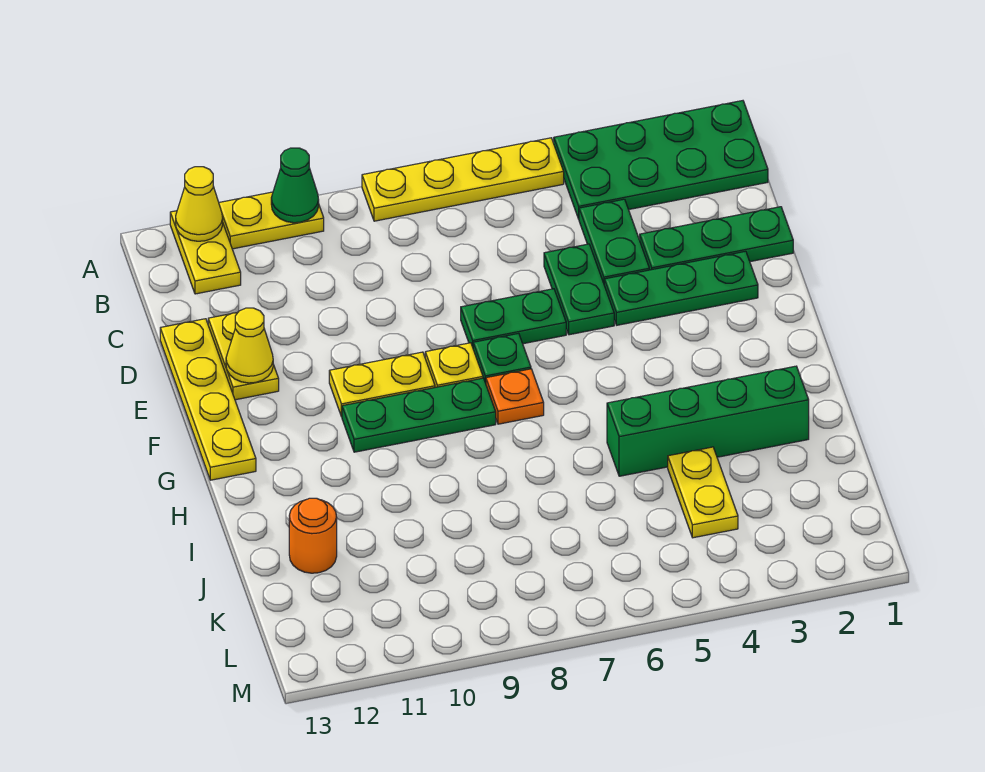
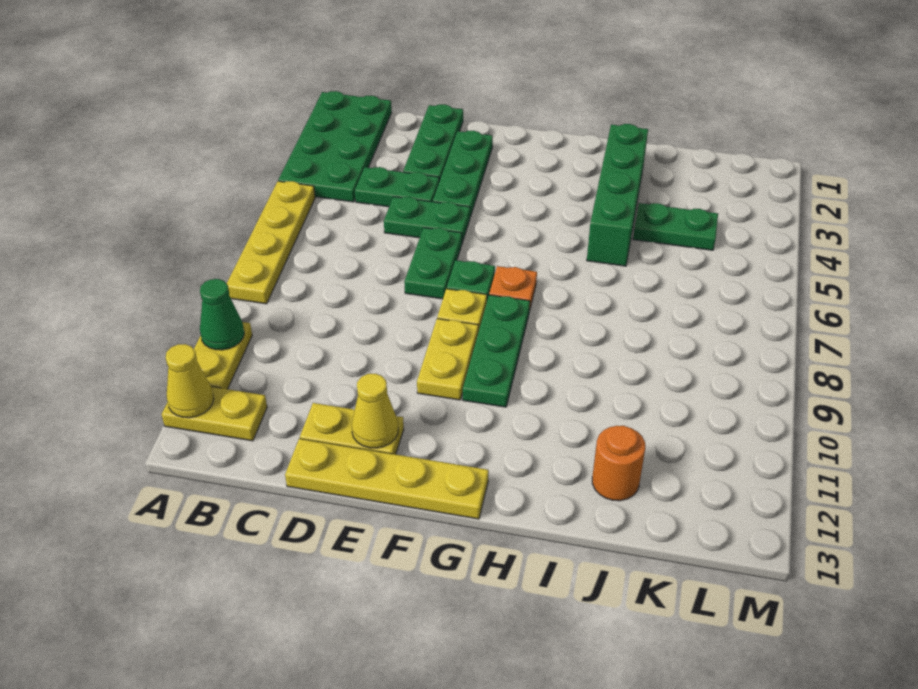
yellow plate J4:K4 level 1 -> green plate J4:K4 level 1

